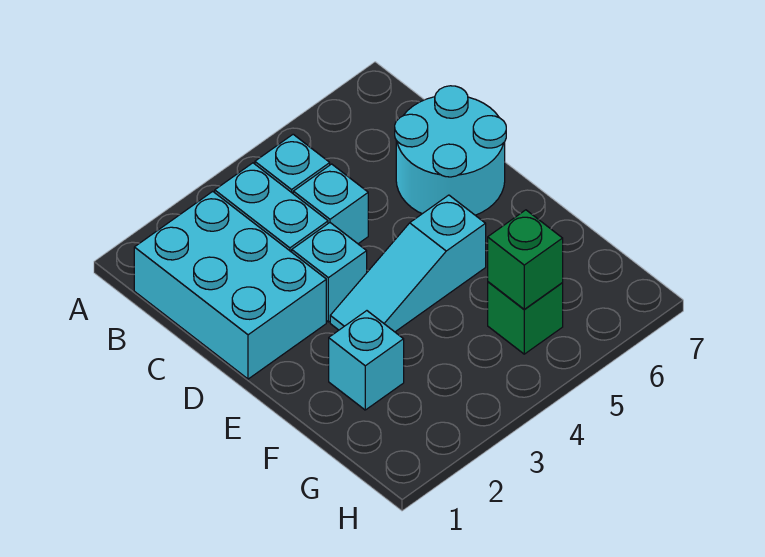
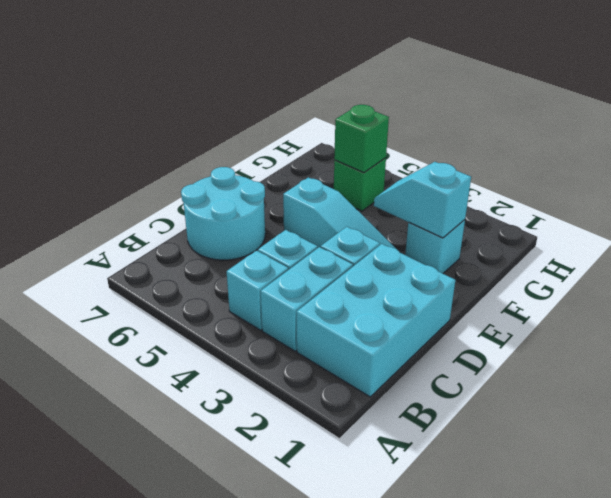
none -> cyan slope F2:F3 level 2 top 2

